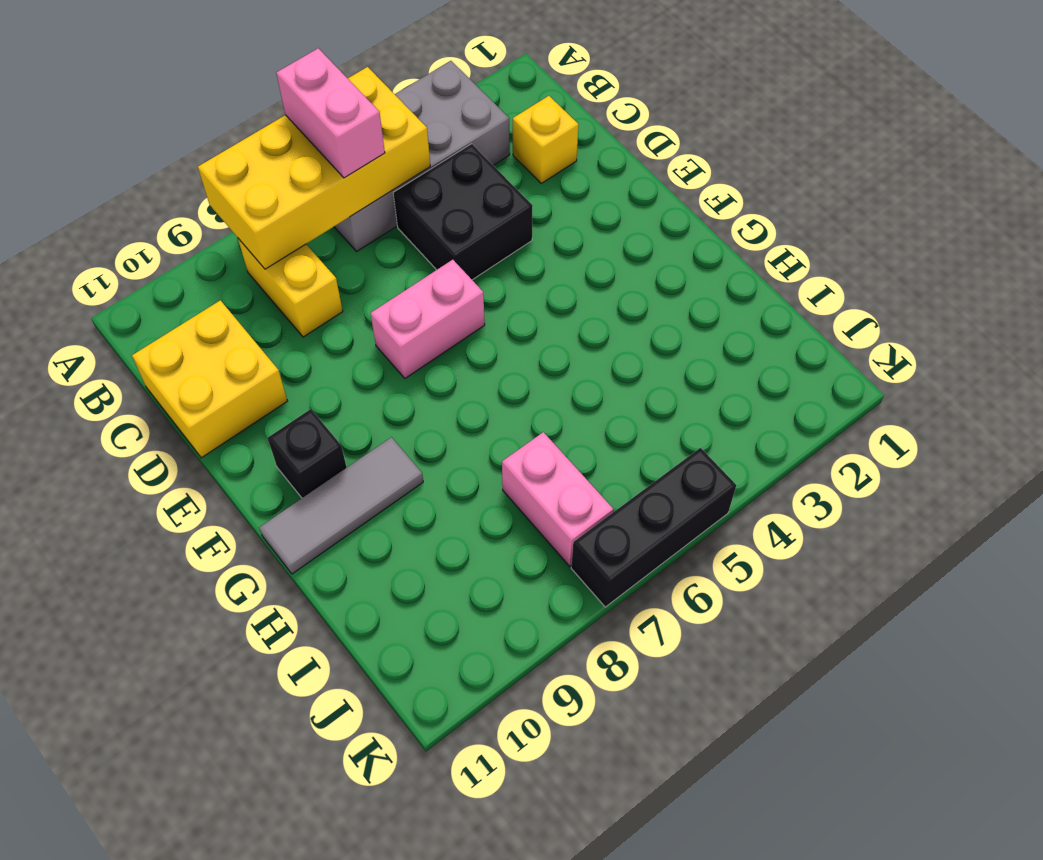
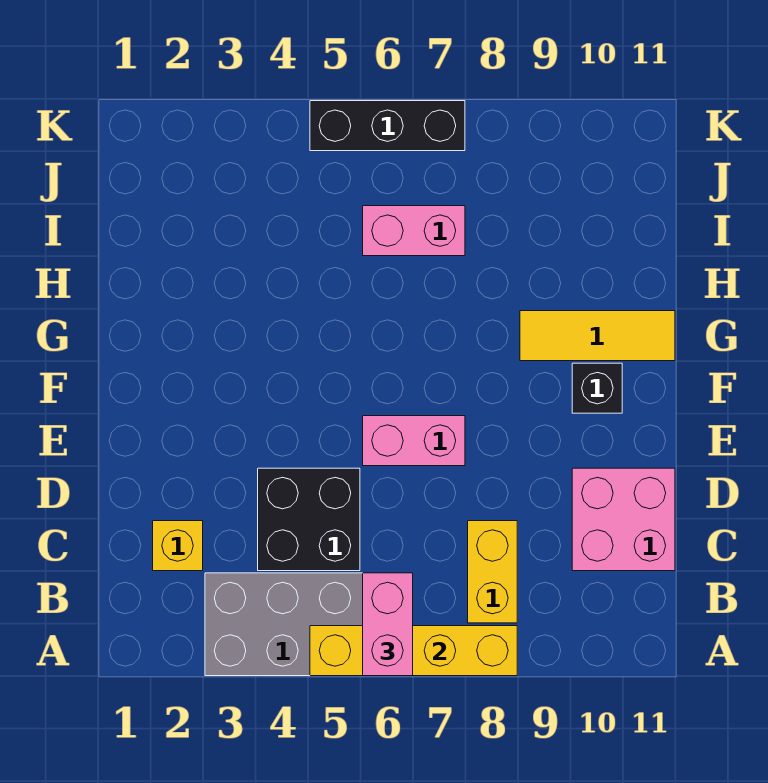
yellow brick A5:B8 level 2 -> yellow brick A5:A8 level 2
yellow brick C10:D11 level 1 -> pink brick C10:D11 level 1
grey tile G9:G11 level 1 -> yellow tile G9:G11 level 1
pink brick I7:J7 level 1 -> pink brick I6:I7 level 1

